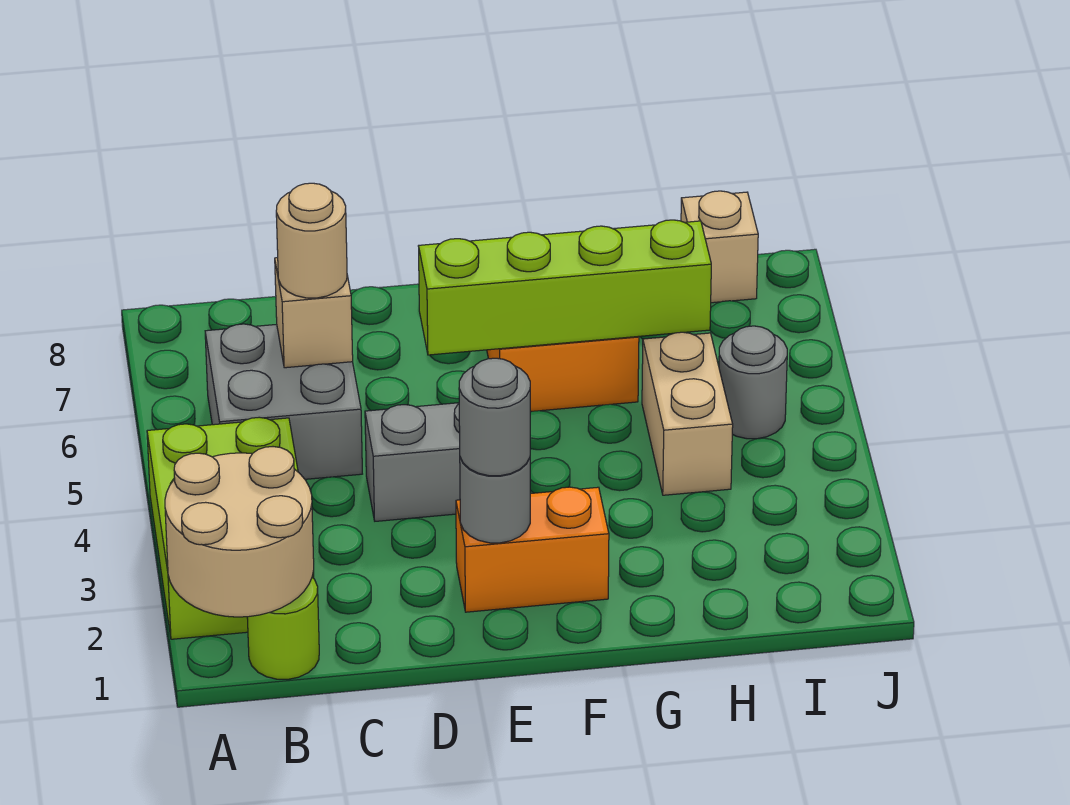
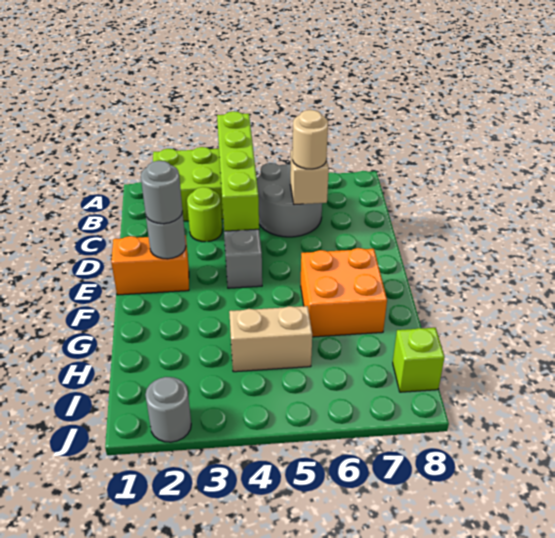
tan round brick A1:B2 level 2 -> none
lime round brick B1 level 1 -> lime round brick C3 level 1
grey brick B5:C6 level 1 -> grey round brick B5:C6 level 1
orange brick E2:F2 level 1 -> orange brick E1:E2 level 1
lime brick E6:H6 level 2 -> lime brick A4:D4 level 2
grey round brick I5 level 1 -> grey round brick J2 level 1
tan brick I8 level 1 -> lime brick I8 level 1

